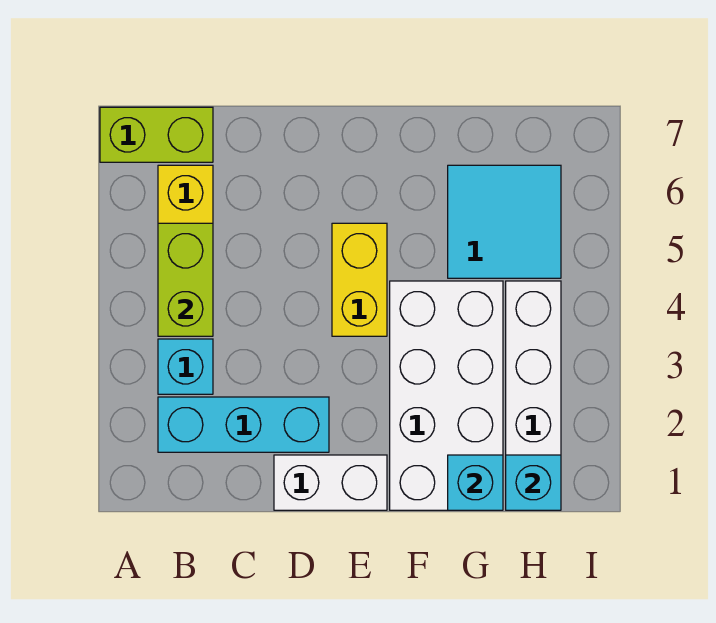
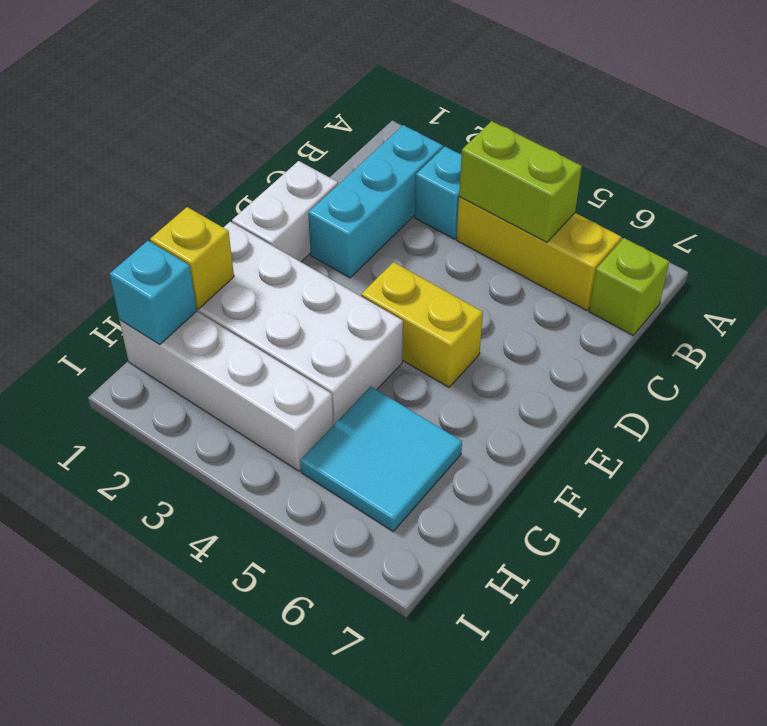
lime brick A7:B7 level 1 -> lime brick B7 level 1
cyan brick G1 level 2 -> yellow brick G1 level 2

